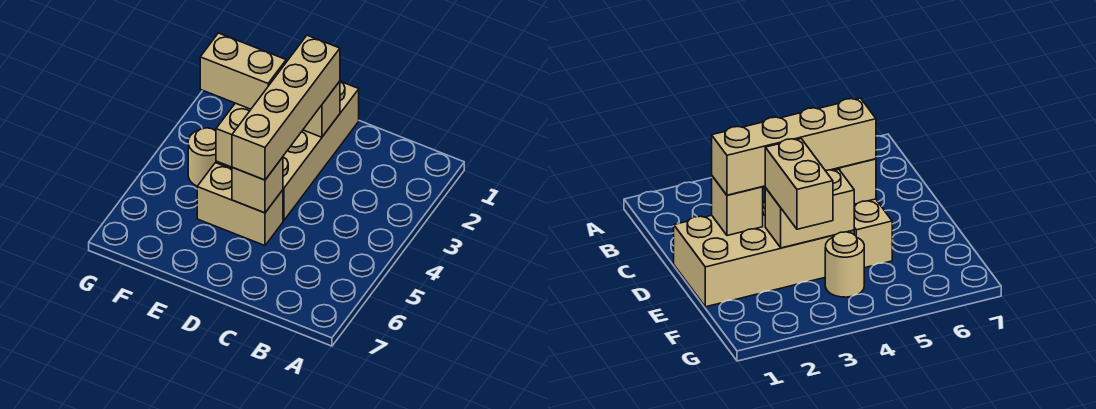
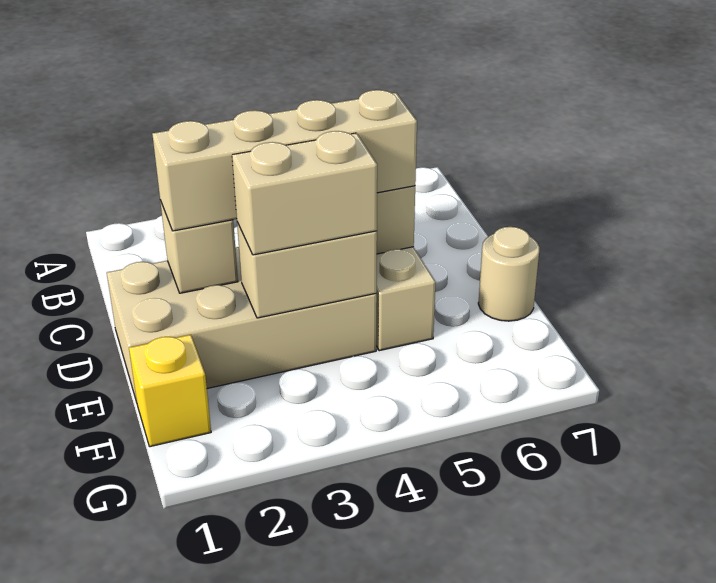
tan brick E3:F3 level 3 -> tan brick E3:E4 level 3
none -> yellow brick F1 level 1
tan round brick F4 level 1 -> tan round brick E7 level 1

